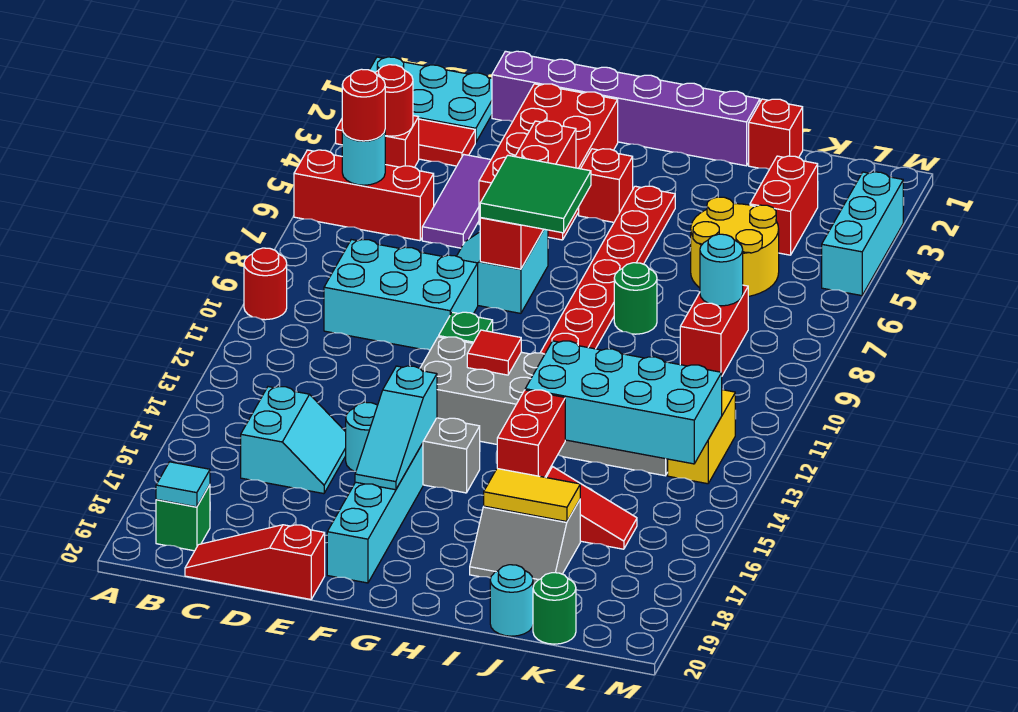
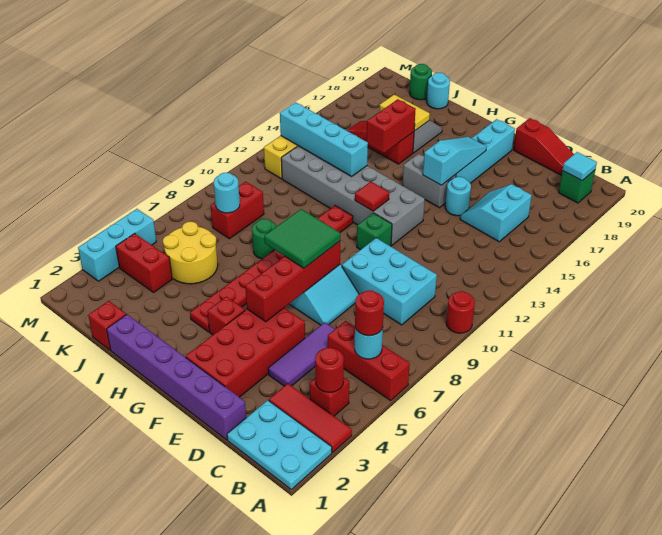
cyan brick I13:L14 level 2 -> cyan brick I13:L13 level 2
red brick K3:K4 level 1 -> red brick K4:L4 level 1

